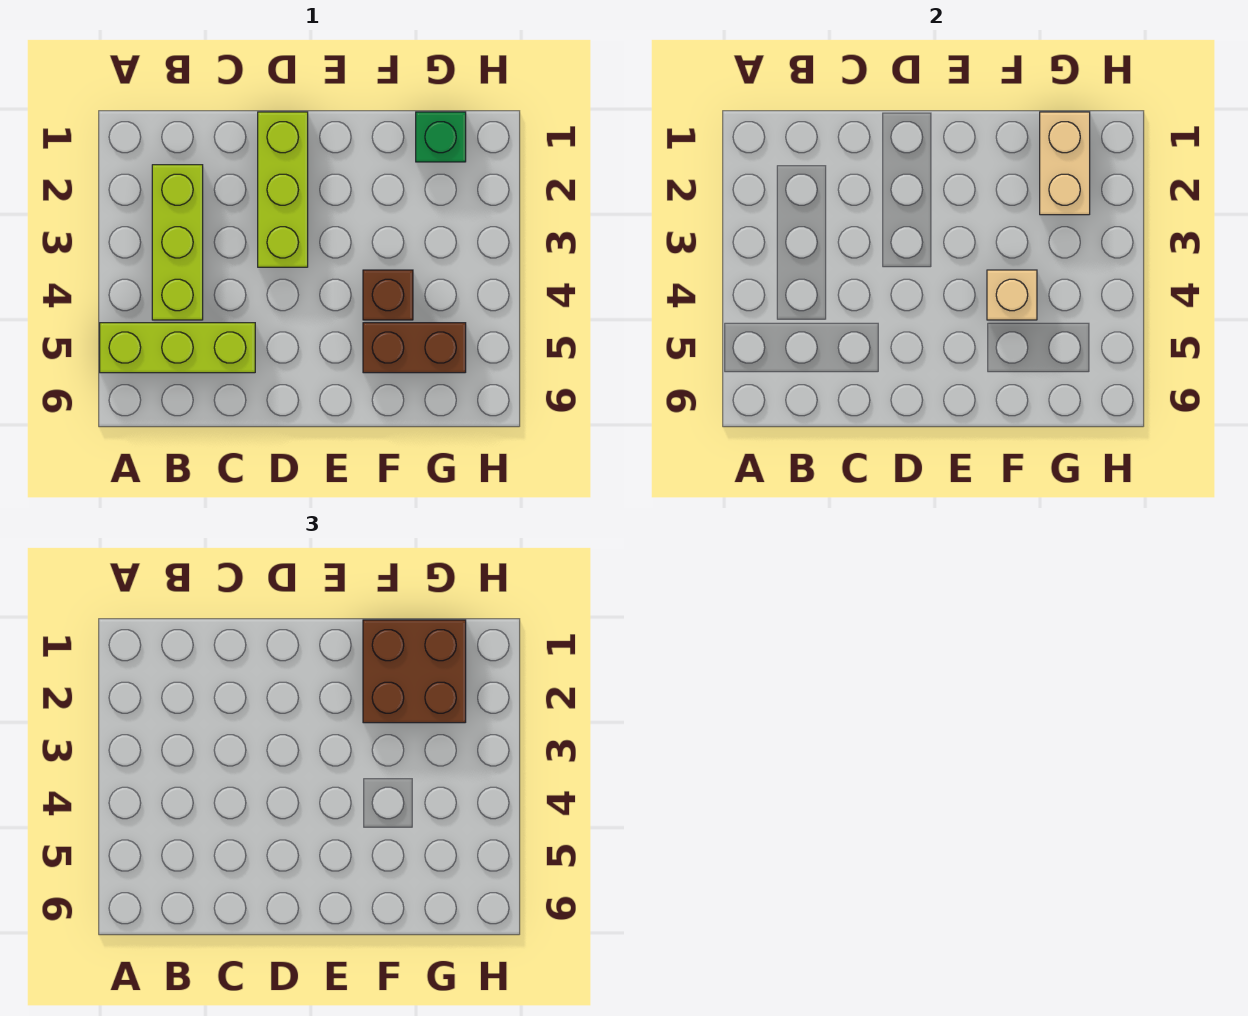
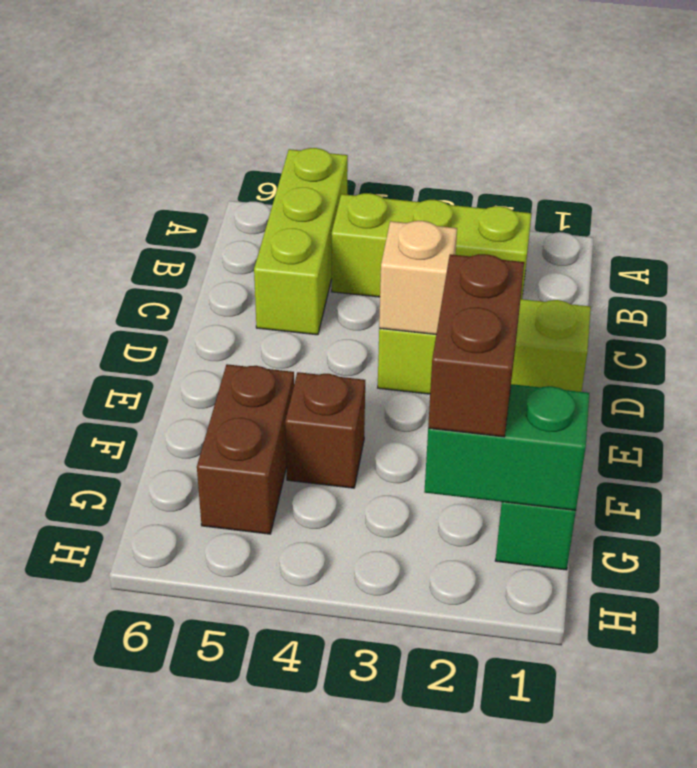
brown brick F1:G2 level 3 -> brown brick F2:G2 level 3
tan brick F4 level 2 -> tan brick D3 level 2
tan brick G1:G2 level 2 -> green brick G1:G2 level 2

